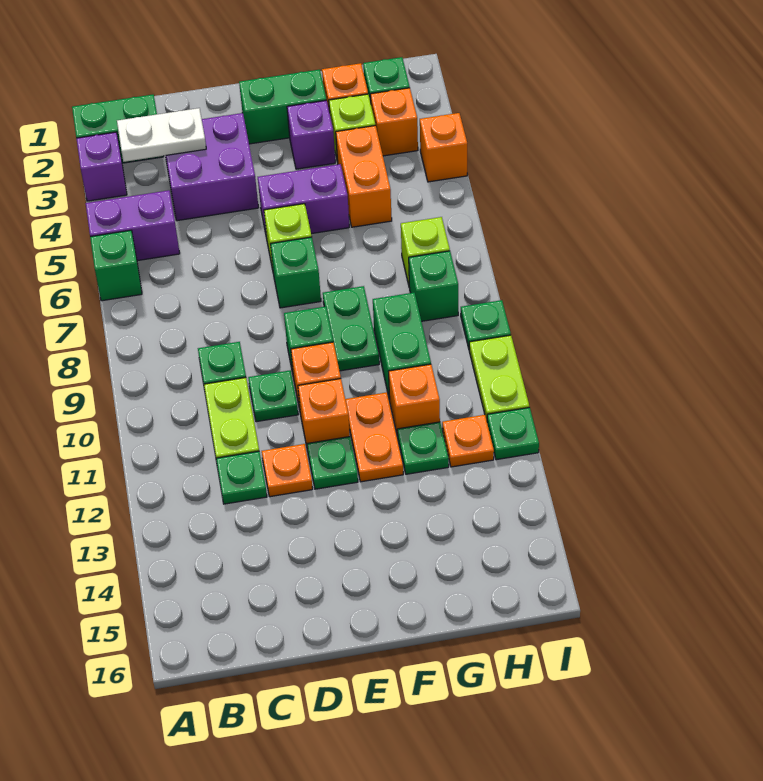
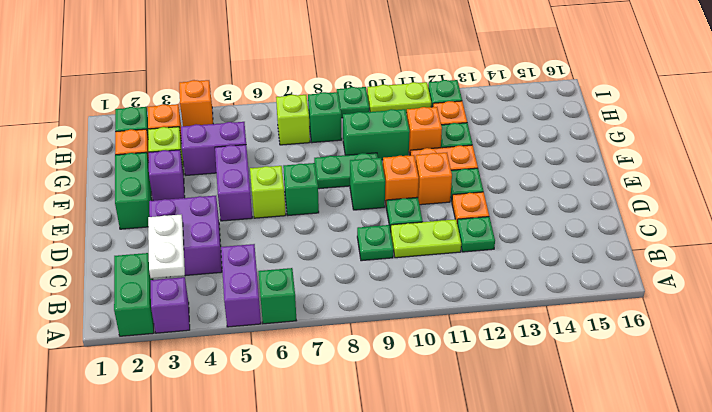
orange brick G4:G5 level 1 -> purple brick G4:G5 level 1

